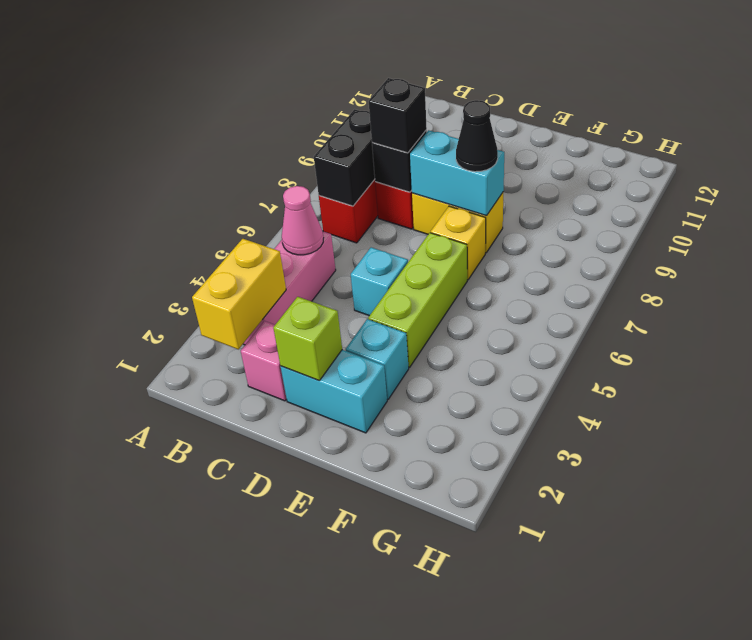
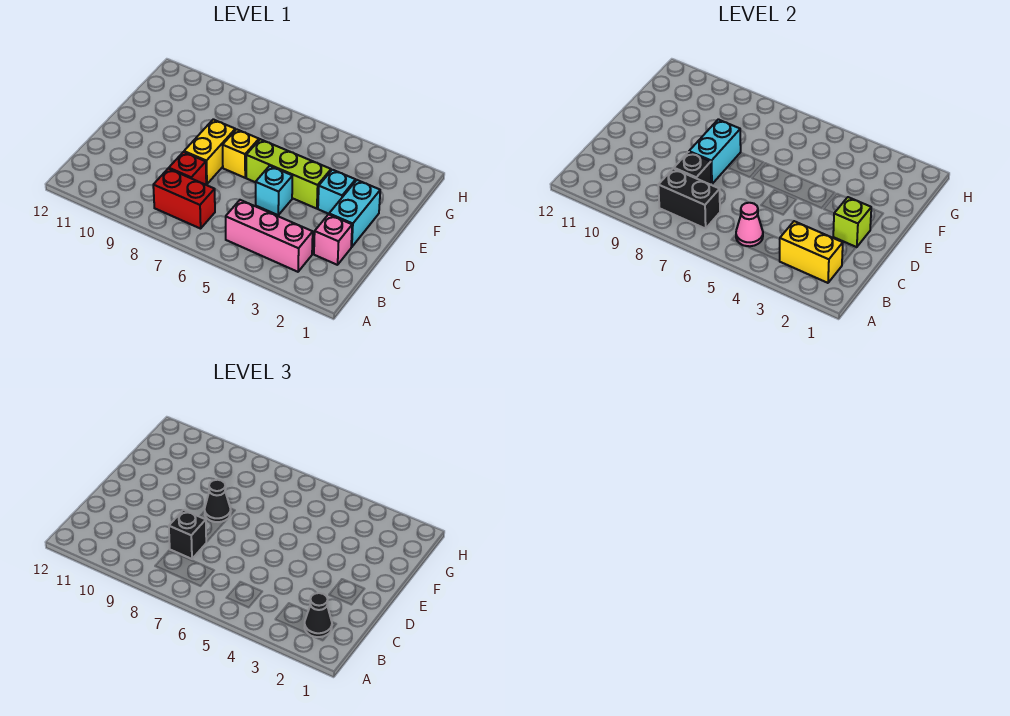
none -> black cone B2 level 3

